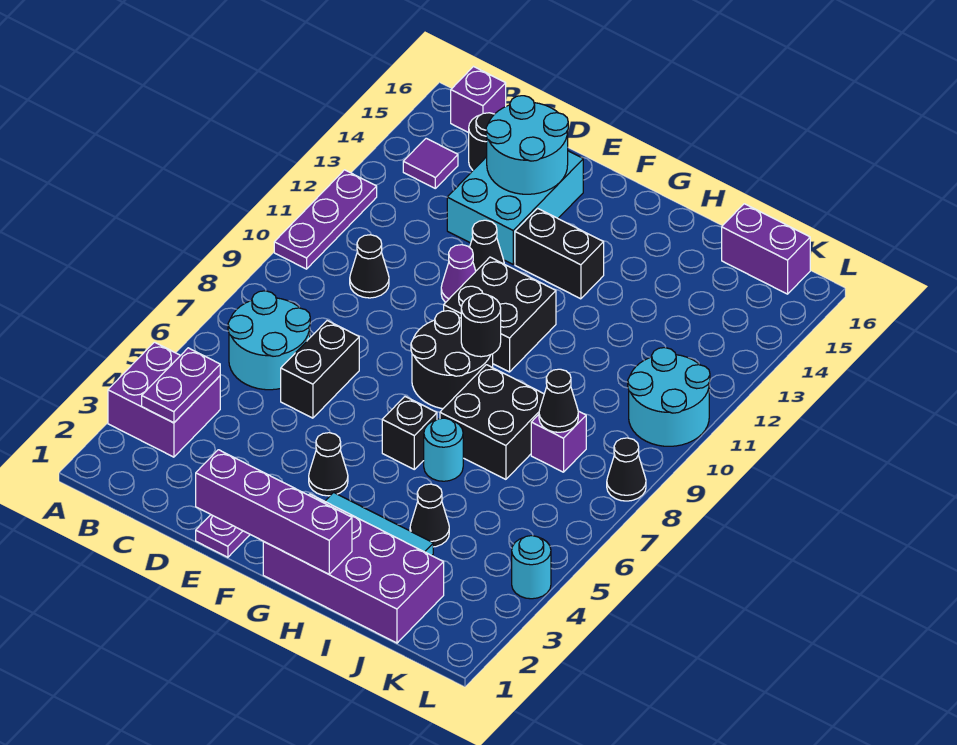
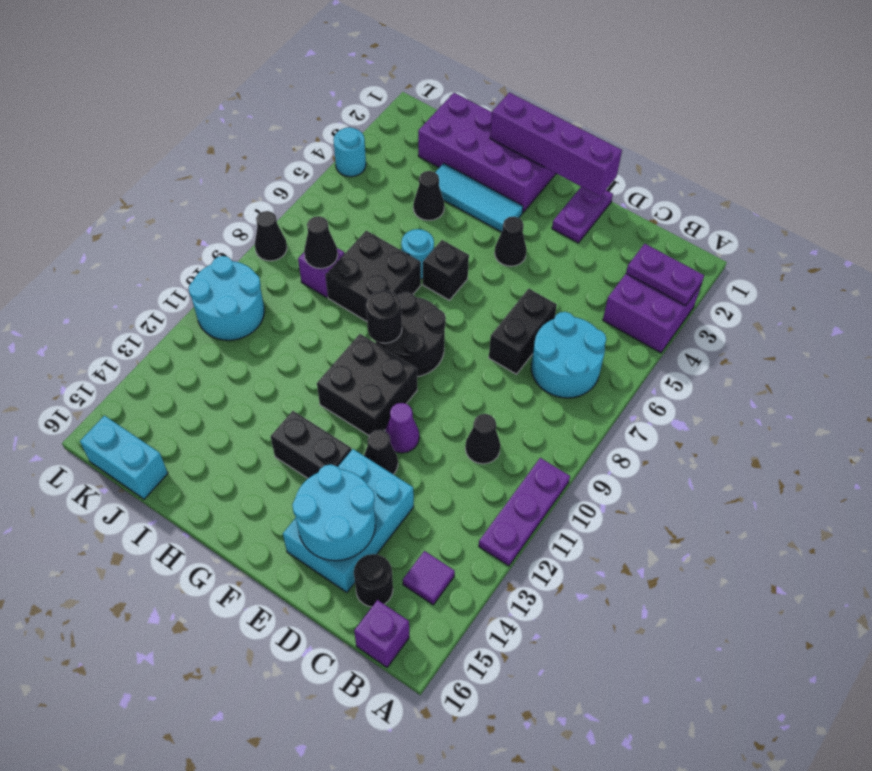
purple plate B3:B4 level 2 -> purple plate A3:B3 level 2
purple brick J16:K16 level 1 -> cyan brick J16:K16 level 1

